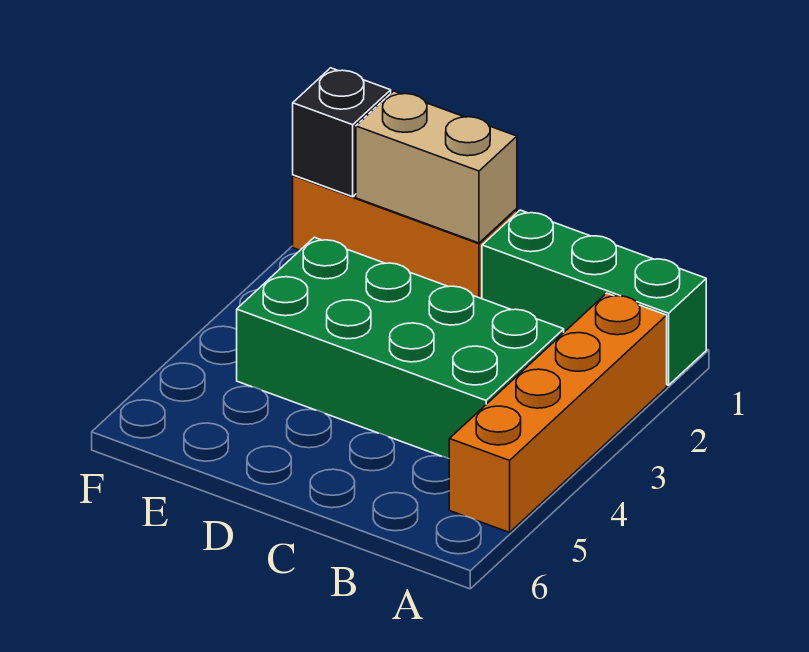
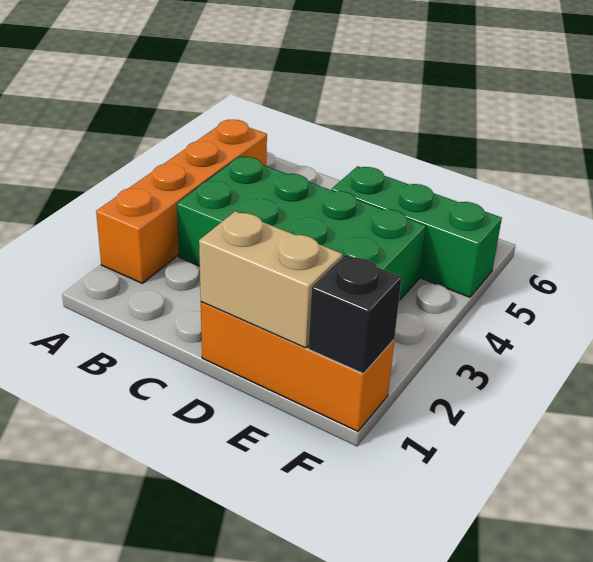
green brick A1:C1 level 1 -> green brick D5:F5 level 1

